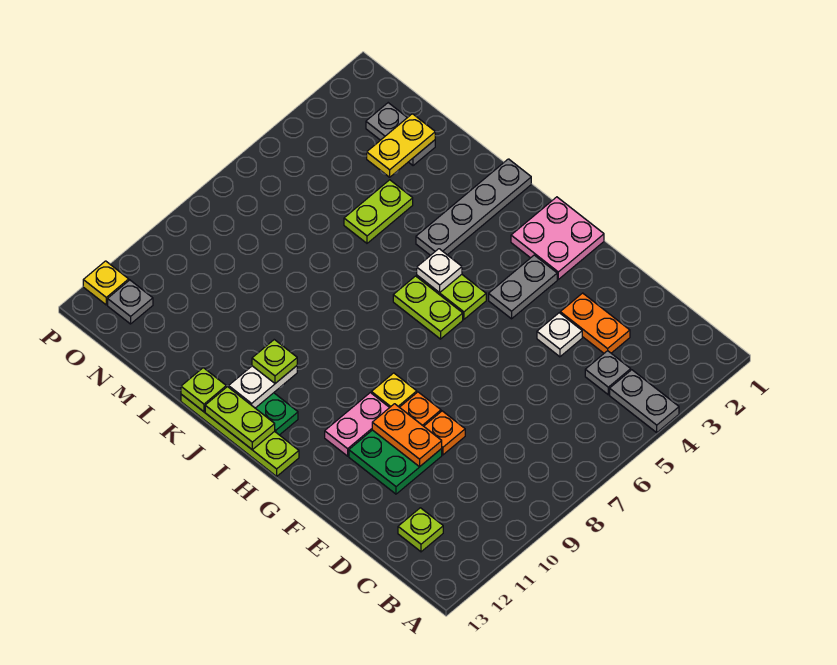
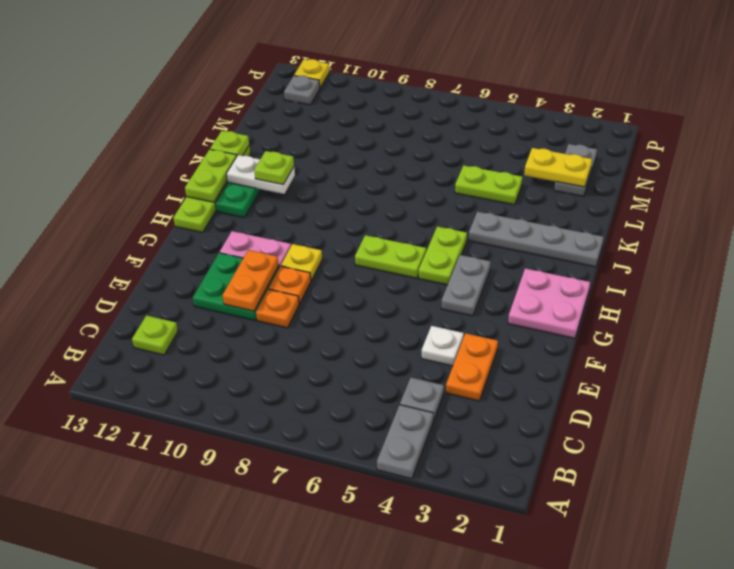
grey plate G3:G4 level 1 -> grey plate G4:H4 level 1
lime plate H6:I6 level 1 -> lime plate H6:H7 level 1
white plate I5 level 2 -> none

